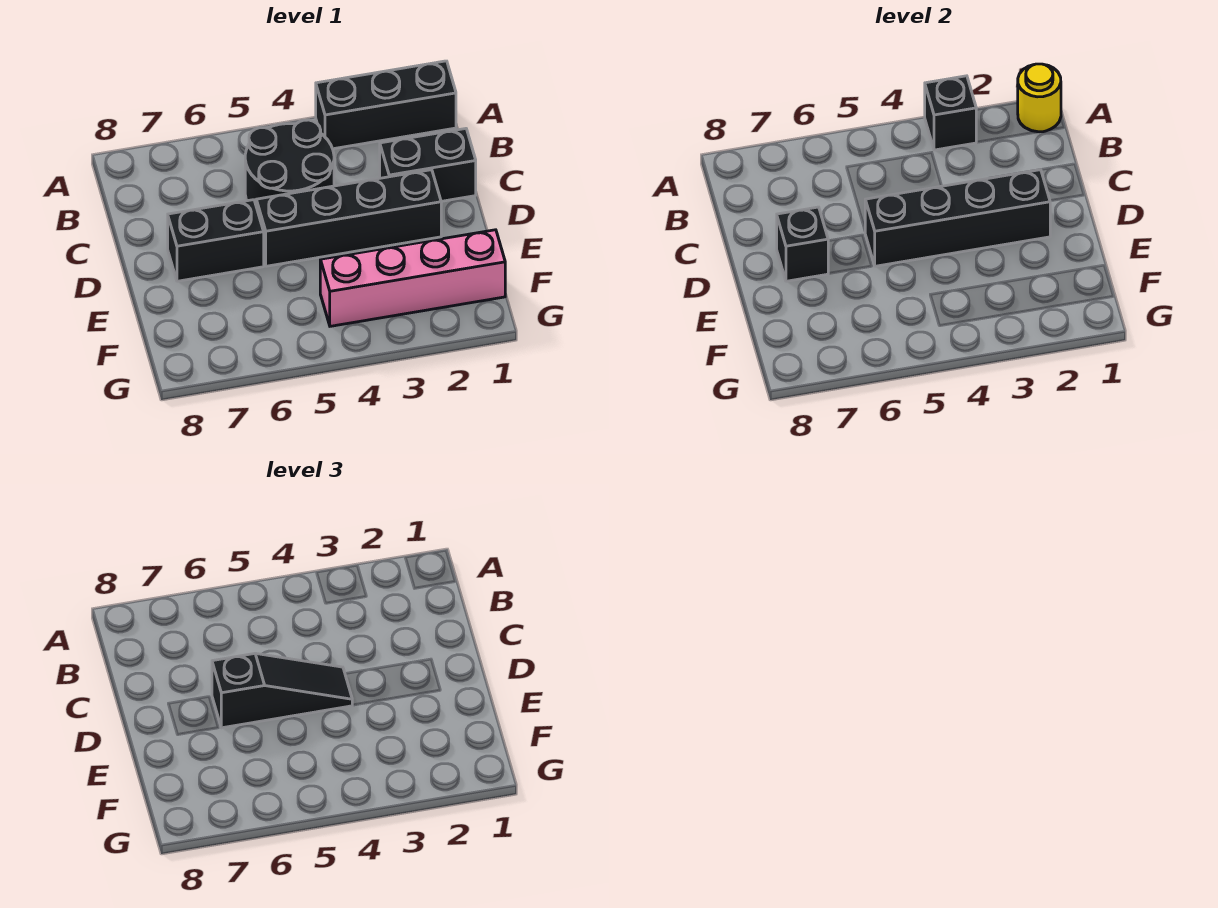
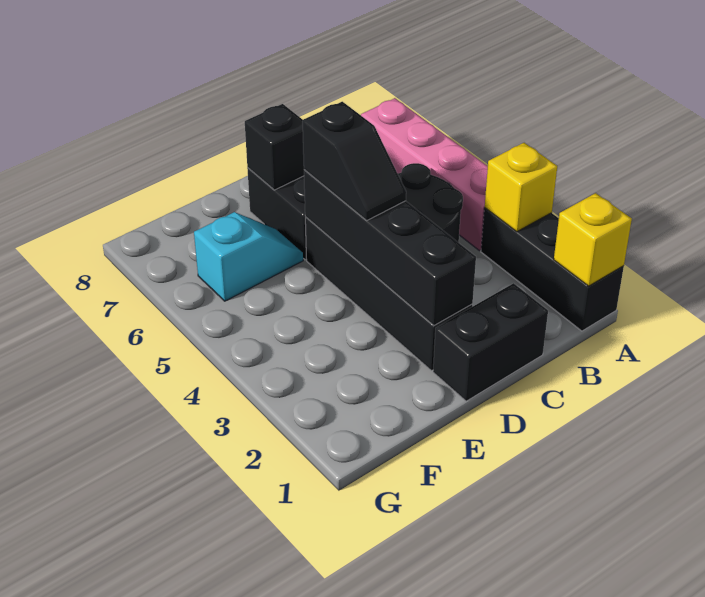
yellow round brick A1 level 2 -> yellow brick A1 level 2
black brick A3 level 2 -> yellow brick A3 level 2
black brick C1:C2 level 1 -> black brick C1:D1 level 1
black slope D4:D6 level 3 top 6 -> black slope D4:D5 level 3 top 5
none -> cyan slope E6:F6 level 1 top F
pink brick F1:F4 level 1 -> pink brick A4:A7 level 1

